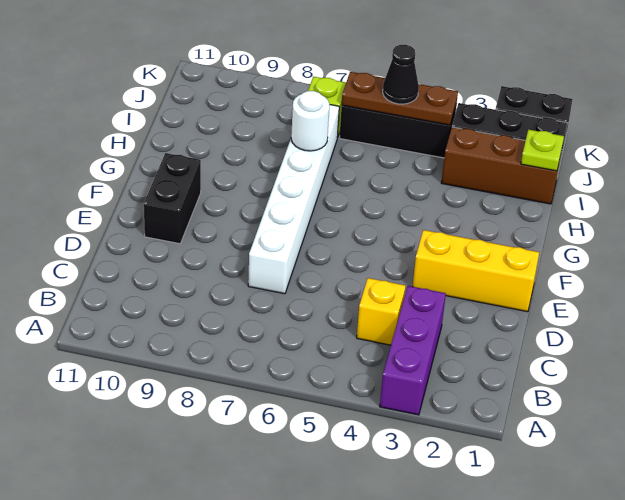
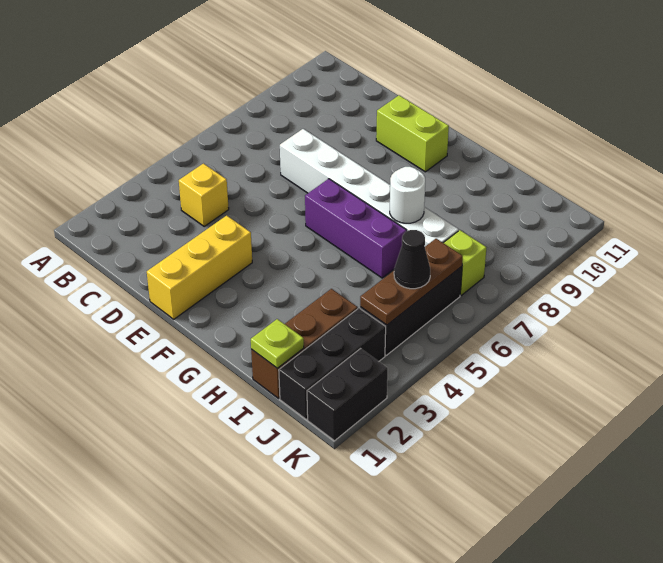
purple brick A3:C3 level 1 -> purple brick F6:H6 level 1
black brick E10:F10 level 1 -> lime brick E10:F10 level 1

